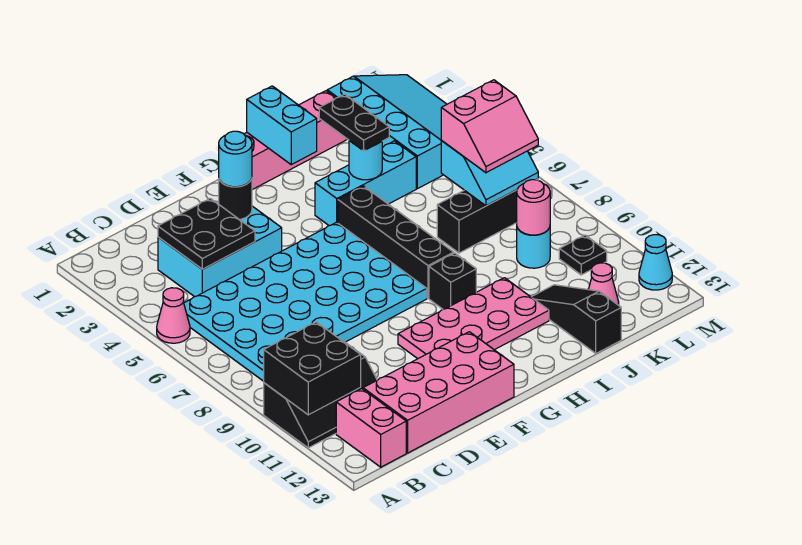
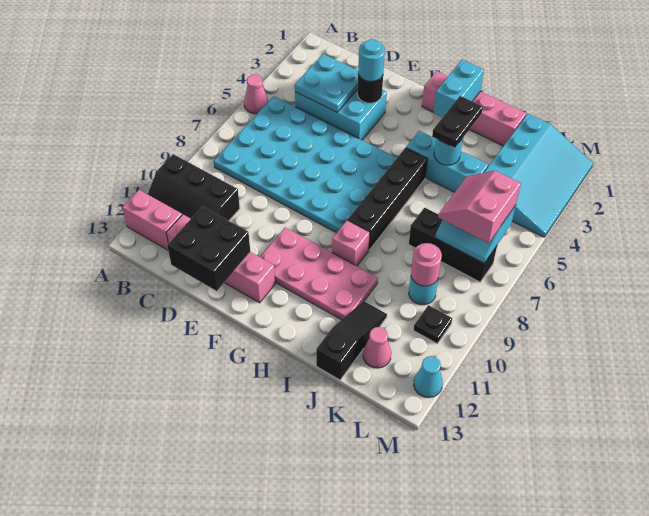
black brick A10:B11 level 2 -> black brick D12:E13 level 2
pink brick B12:B13 level 1 -> pink brick A12:B12 level 1
black plate C3:D4 level 2 -> cyan plate C3:D4 level 2
pink brick C12:F13 level 1 -> pink brick C12:F12 level 1
black brick H9 level 1 -> pink brick H9 level 1
pink slope K6:L7 level 3 top 6 -> pink slope K6:L7 level 3 top L

